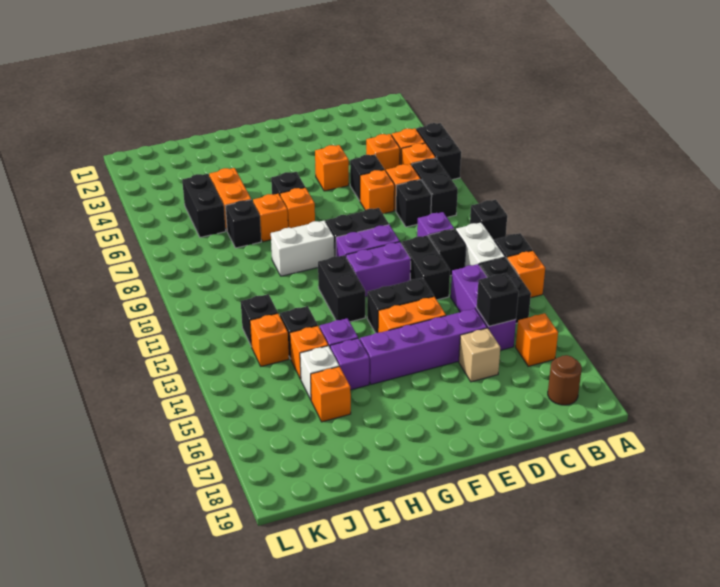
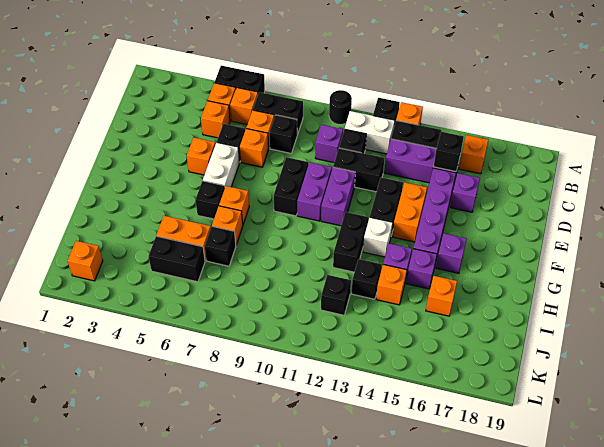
black brick A10 level 1 -> black round brick A10 level 1
brown round brick B18 level 1 -> none
tan brick D16 level 1 -> purple brick D16 level 1
white brick G9:H9 level 1 -> white brick E6:F6 level 1
black brick G11:G12 level 1 -> black brick G12:H12 level 1
none -> purple brick G16 level 1
white brick I15 level 1 -> white brick G13 level 1
orange brick J13 level 1 -> orange brick K2 level 1

